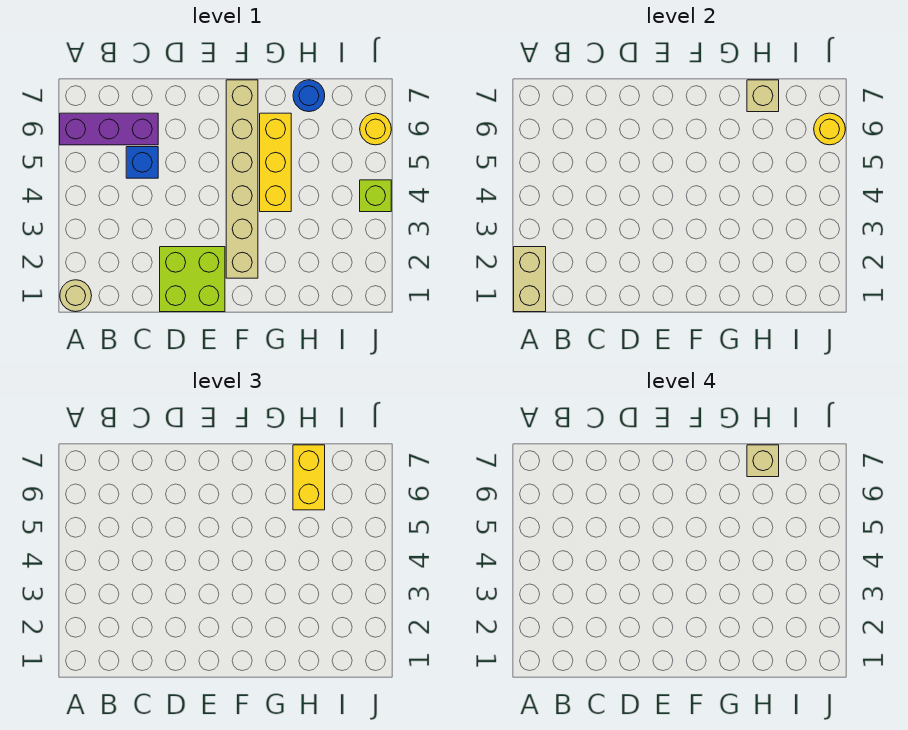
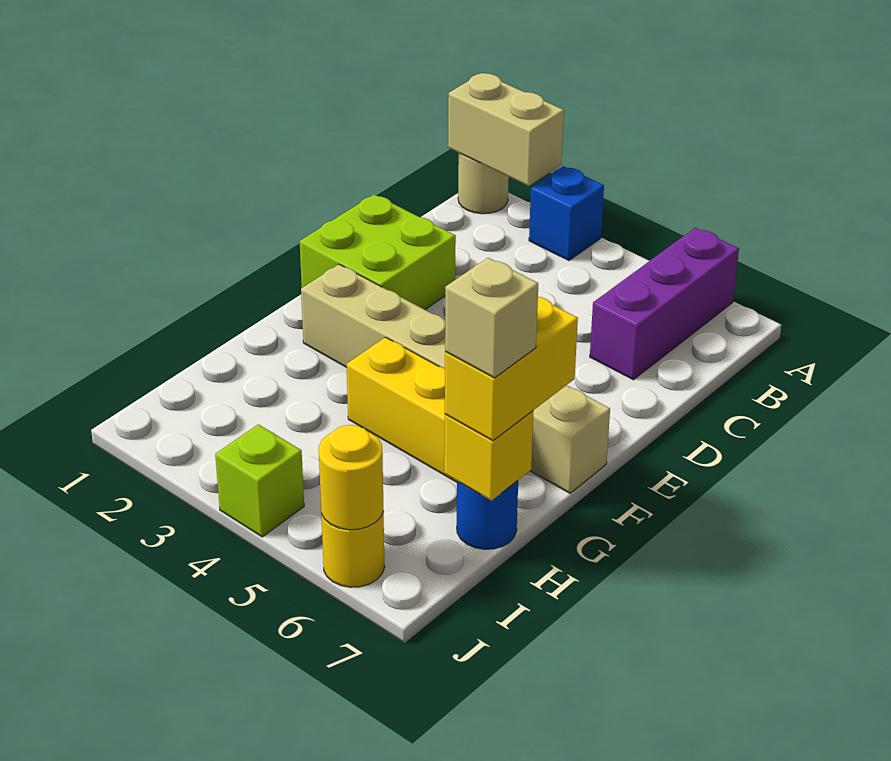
blue brick C5 level 1 -> blue brick A3 level 1
yellow brick H6:H7 level 3 -> yellow brick G7:H7 level 3
tan brick H7 level 2 -> yellow brick H7 level 2

